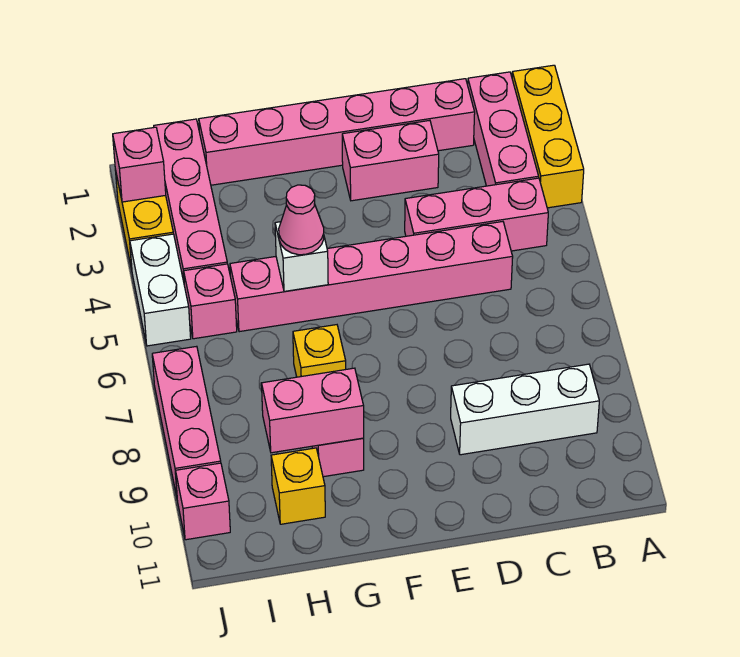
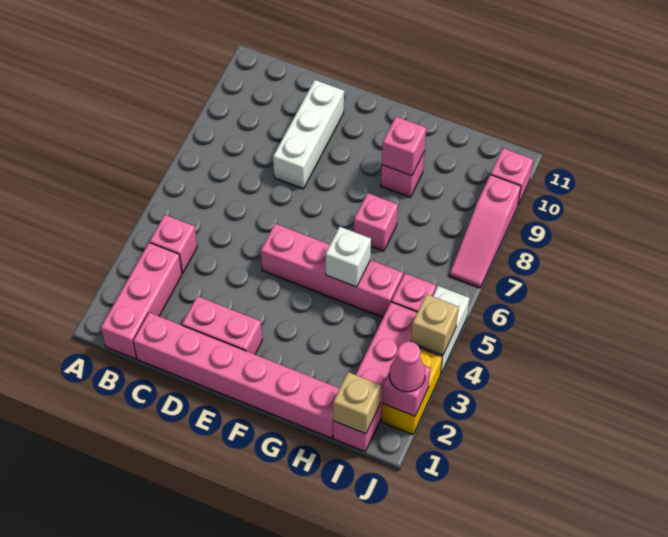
yellow brick A1:A3 level 1 -> none
pink brick B4:D4 level 1 -> pink brick B4 level 1
white brick B9:D9 level 1 -> white brick D8:D10 level 1
pink brick C5:H5 level 1 -> pink brick E5:H5 level 1
pink cone G5 level 3 -> pink cone J2 level 3
yellow brick G7 level 1 -> pink brick G7 level 1
pink brick G9:H9 level 2 -> pink brick G9 level 2
yellow brick H10 level 1 -> none
none -> tan brick I1 level 2
none -> tan brick J4 level 2
pink brick J7:J9 level 1 -> pink slope J7:J9 level 1 top 9

